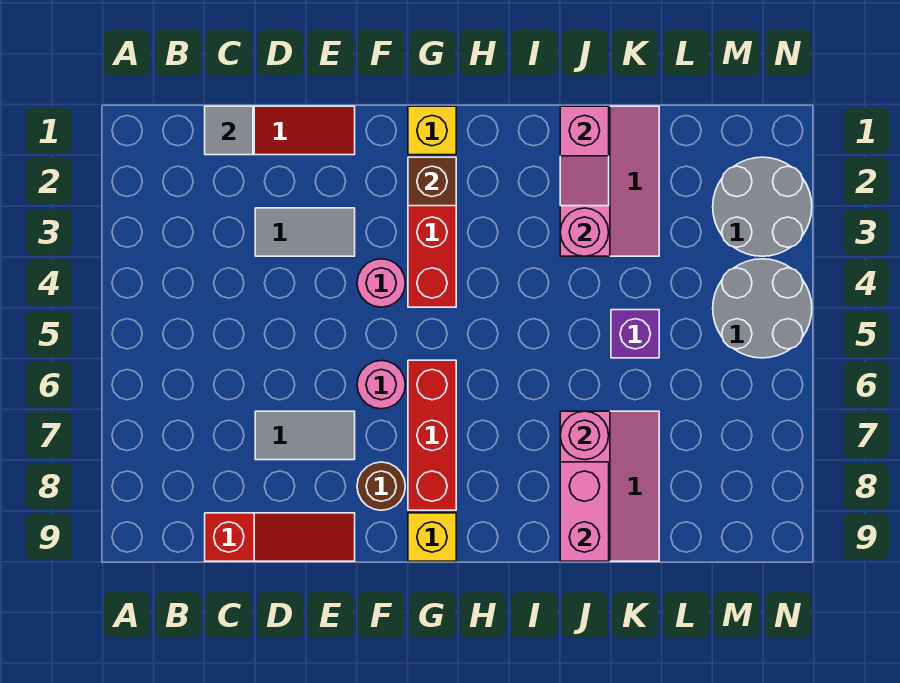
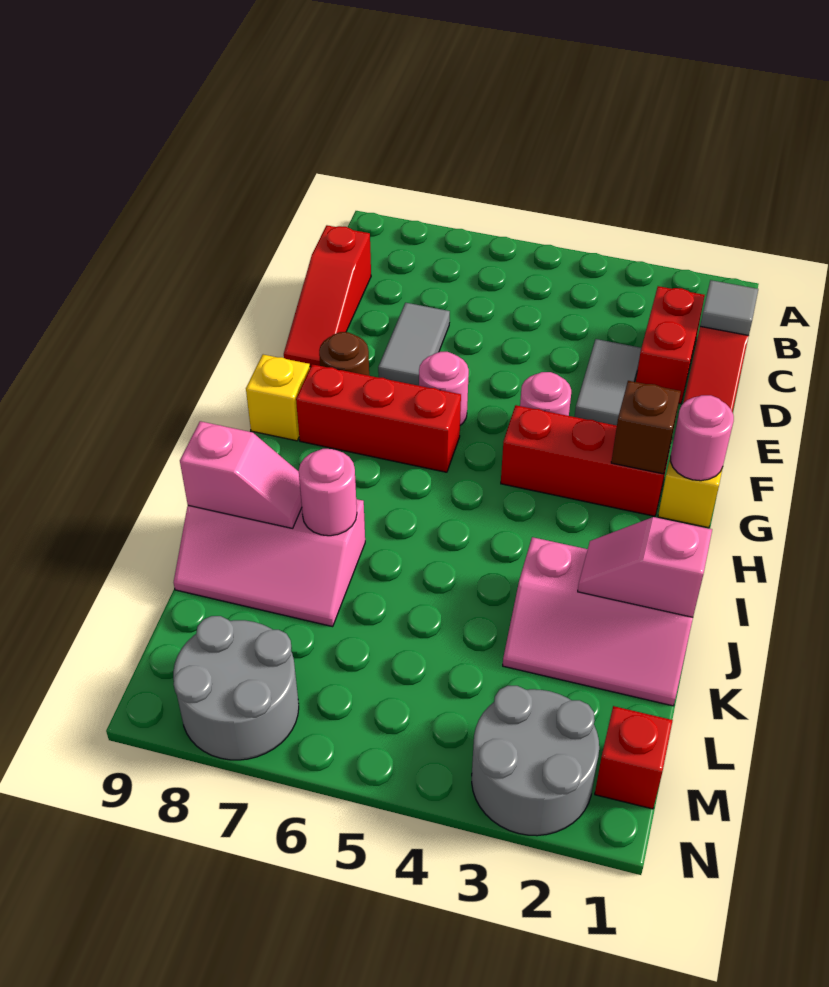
none -> red brick C2:D2 level 1
pink round brick J3 level 2 -> pink round brick G1 level 2
pink brick J8:J9 level 2 -> pink slope J8:J9 level 2 top 9
purple brick K5 level 1 -> none
none -> red brick M1 level 1
grey round brick M4:N5 level 1 -> grey round brick M7:N8 level 1

